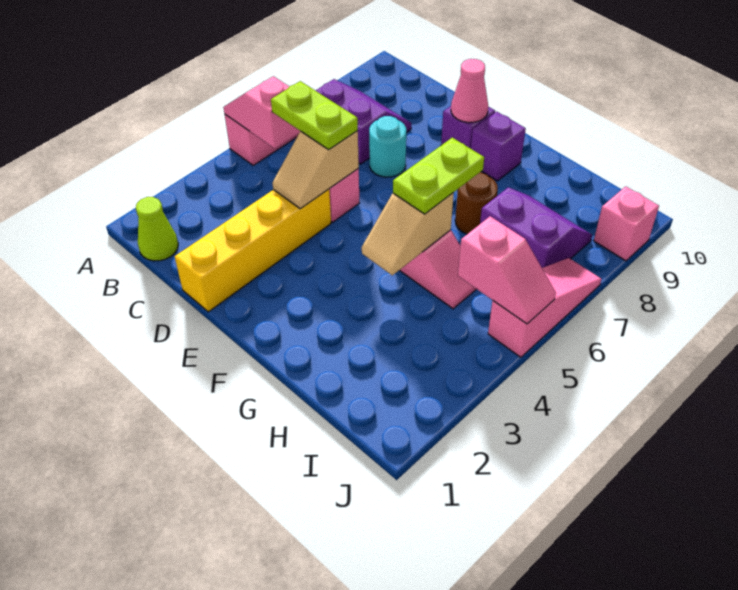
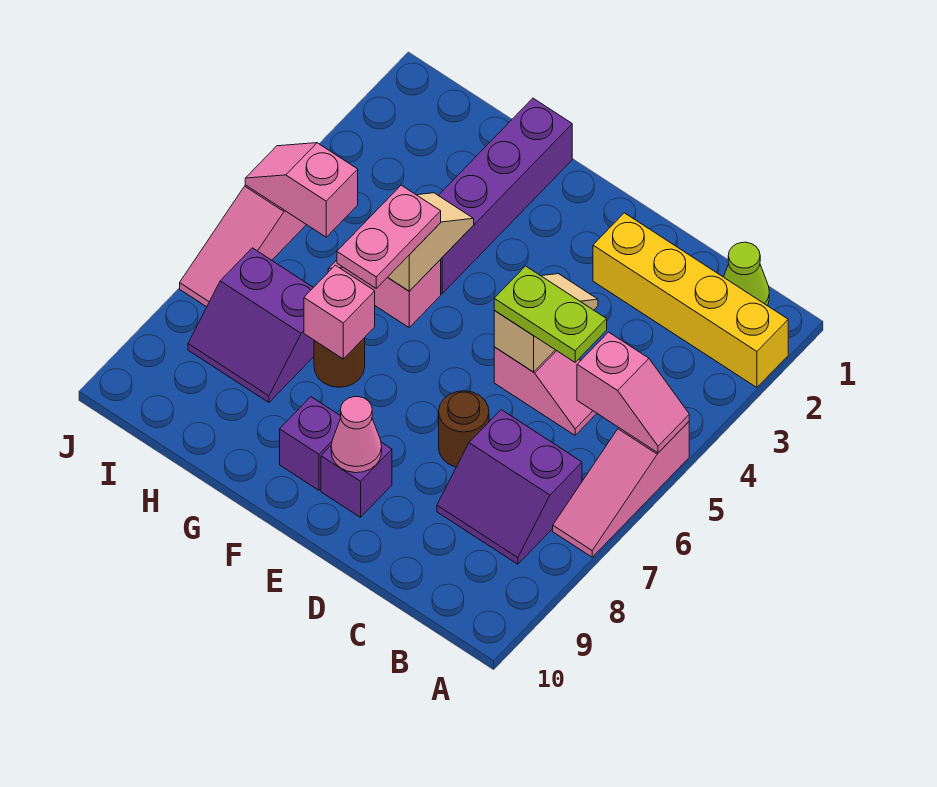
yellow brick D1:D4 level 1 -> yellow brick A2:D2 level 1
cyan round brick D7 level 1 -> brown round brick D7 level 1
none -> purple brick G1:G4 level 1
lime plate G5:G6 level 3 -> pink plate G5:G6 level 3
pink brick J9 level 1 -> pink brick G7 level 2

